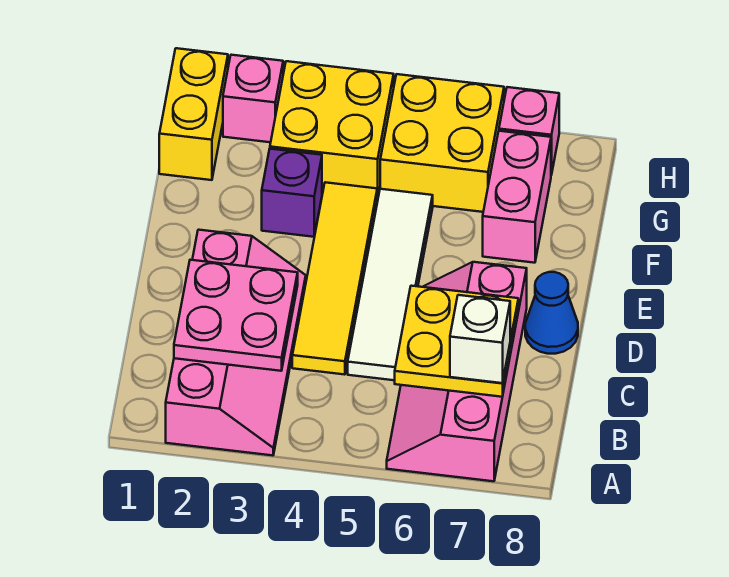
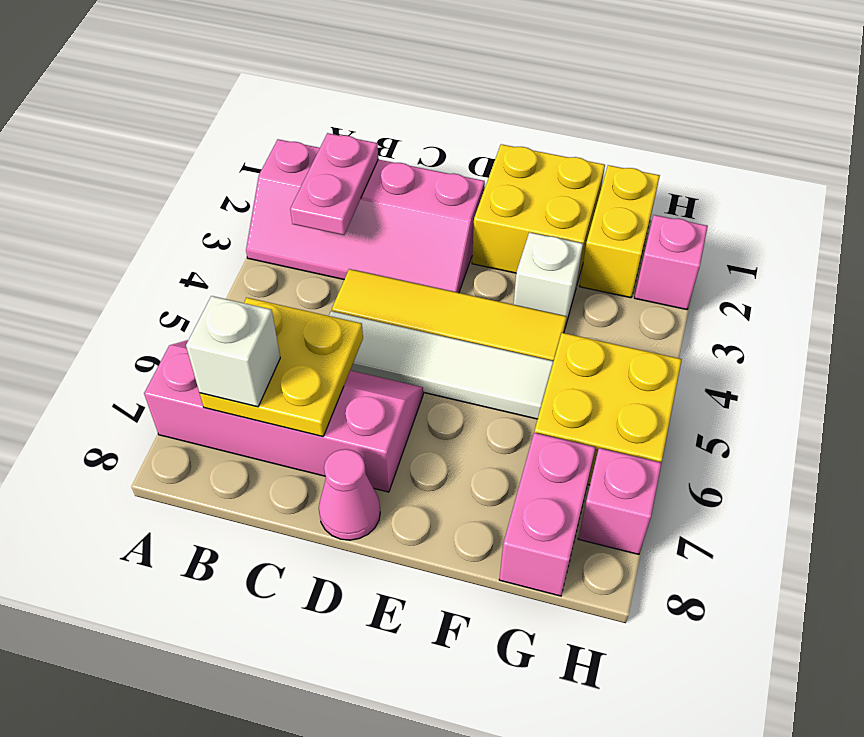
pink plate B2:C3 level 2 -> pink plate B2:B3 level 2
blue cone D8 level 1 -> pink cone D8 level 1
purple brick F3 level 1 -> white brick F3 level 1
pink brick F7:G7 level 1 -> pink brick G7:G8 level 1
yellow brick G1:H1 level 1 -> yellow brick G1:G2 level 1
yellow brick G3:H4 level 1 -> yellow brick E1:F2 level 1

